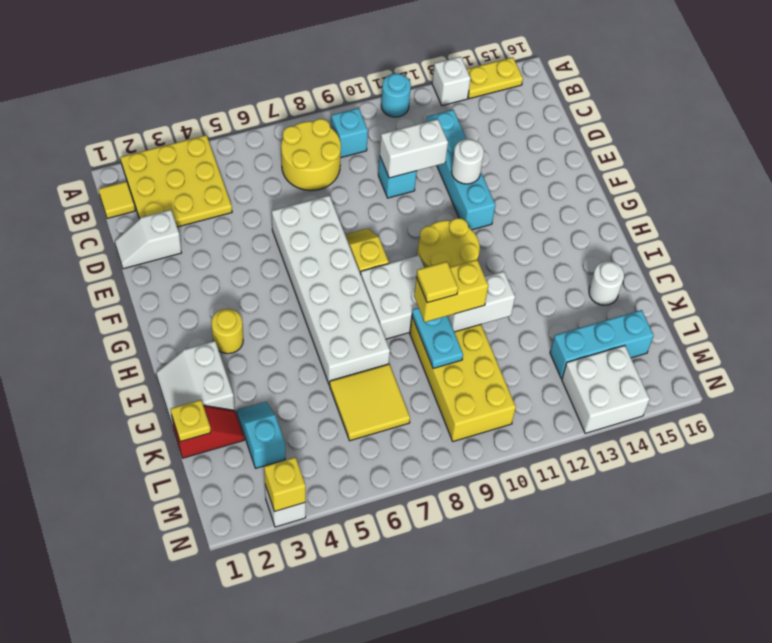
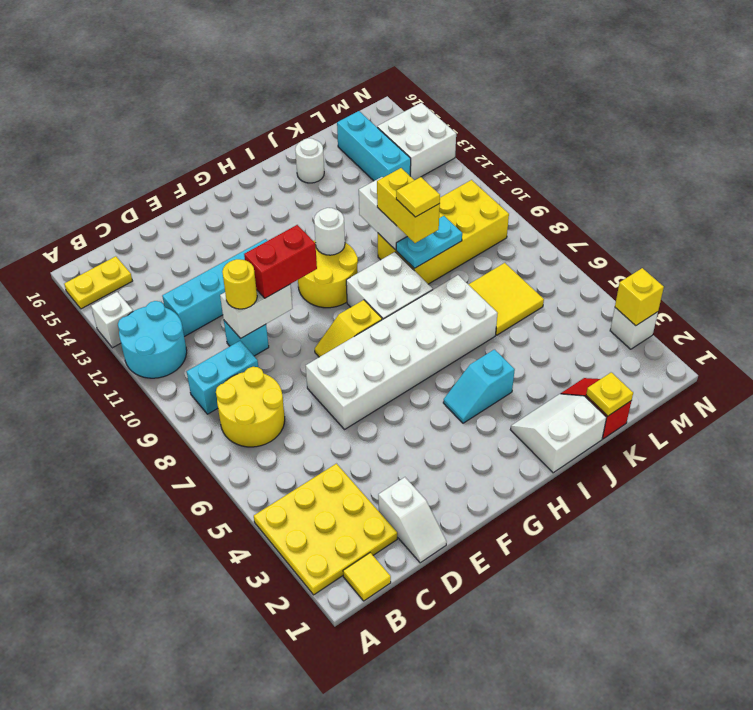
cyan round brick A11 level 1 -> cyan round brick A11:B12 level 1
yellow plate A14:A15 level 1 -> yellow plate A15:B15 level 1
cyan brick B9 level 1 -> cyan brick B9:C9 level 1
white brick D10:D11 level 2 -> white brick D10:E10 level 2
none -> red brick E10:F10 level 3
white round brick E12 level 2 -> white round brick H11 level 2
yellow round brick H3 level 1 -> yellow round brick D10 level 3
white slope I1:J2 level 1 top 2 -> white slope I1:J2 level 1 top 1
cyan slope K3:L3 level 1 top L -> cyan slope H4:I4 level 1 top I

